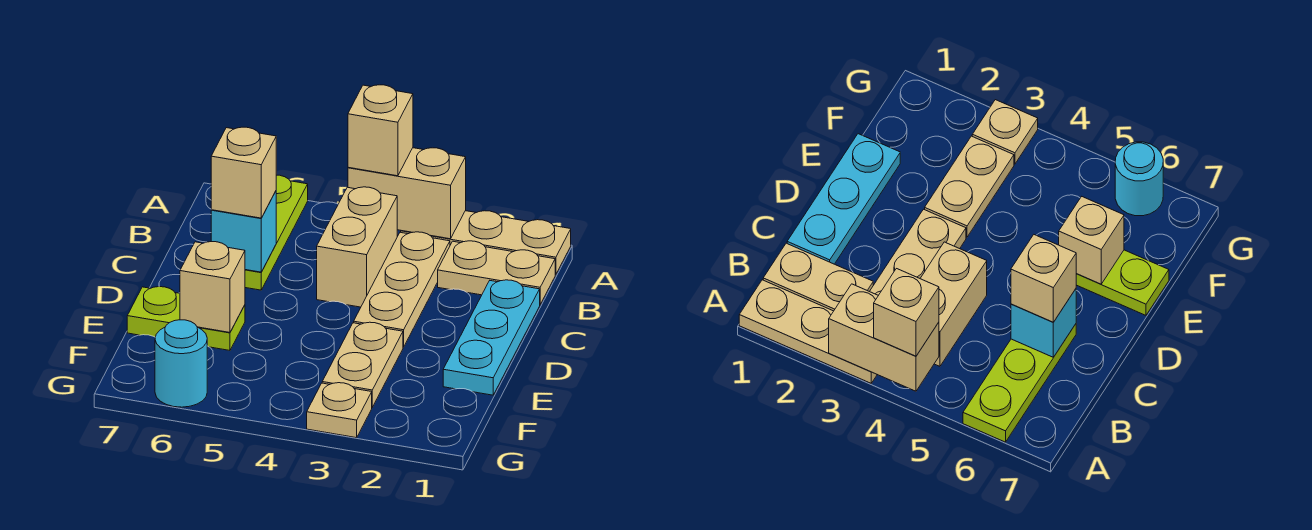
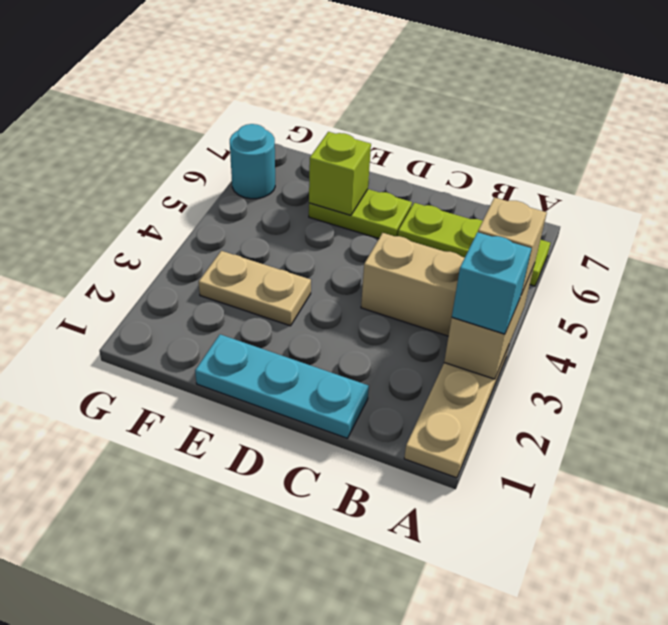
tan plate B1:B2 level 1 -> none
tan plate B3:D3 level 1 -> none
cyan brick C6 level 2 -> cyan brick A3 level 3
tan brick C6 level 3 -> none
lime plate E6:E7 level 1 -> lime plate D6:E6 level 1
tan brick E6 level 2 -> lime brick E6 level 2
tan plate G3 level 1 -> none

